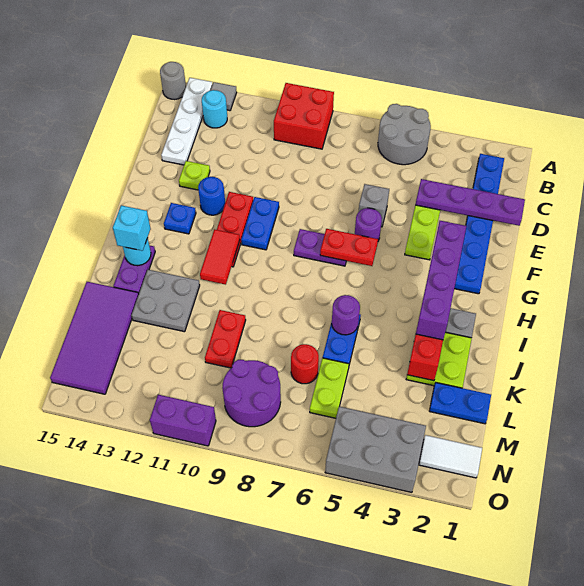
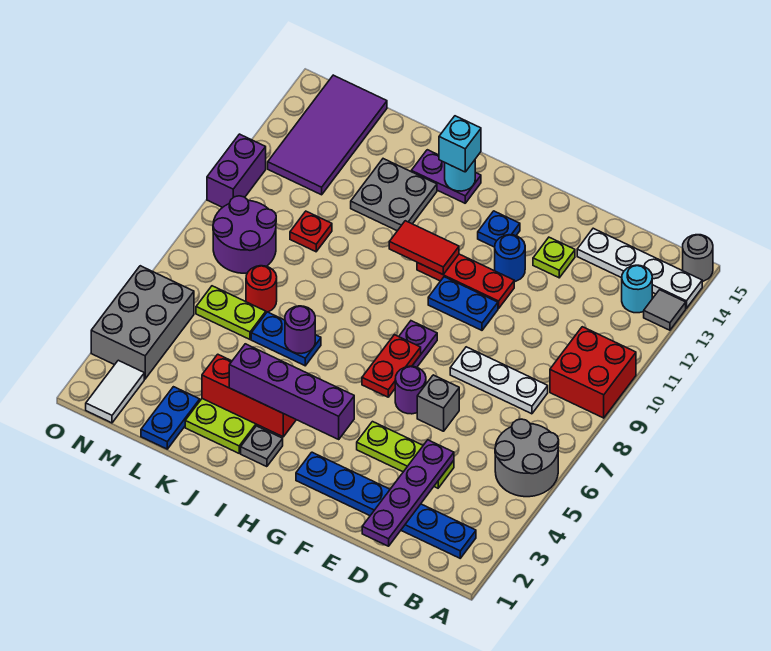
none -> white plate C8:E8 level 1
red plate K10:L10 level 1 -> red plate L10 level 1
purple tile K14:N15 level 1 -> purple tile M12:N15 level 1

